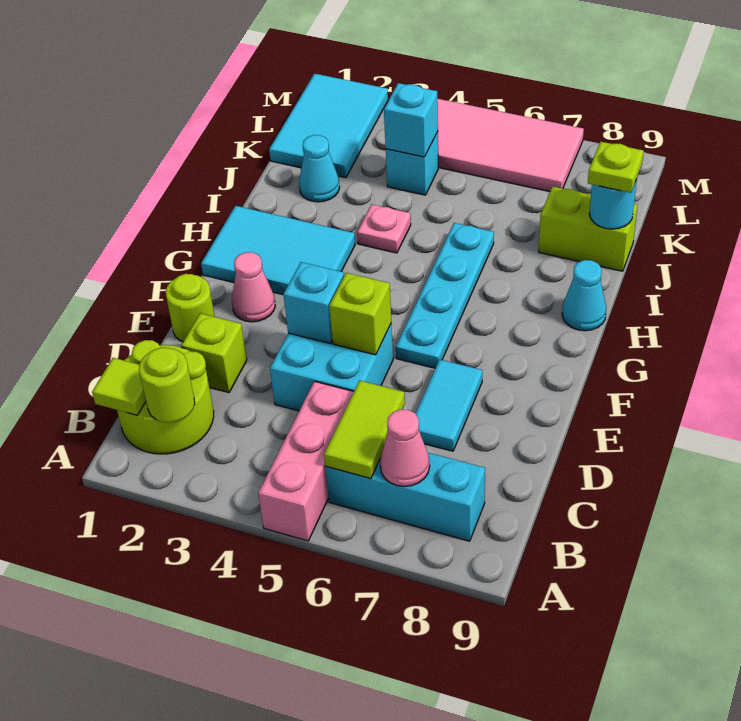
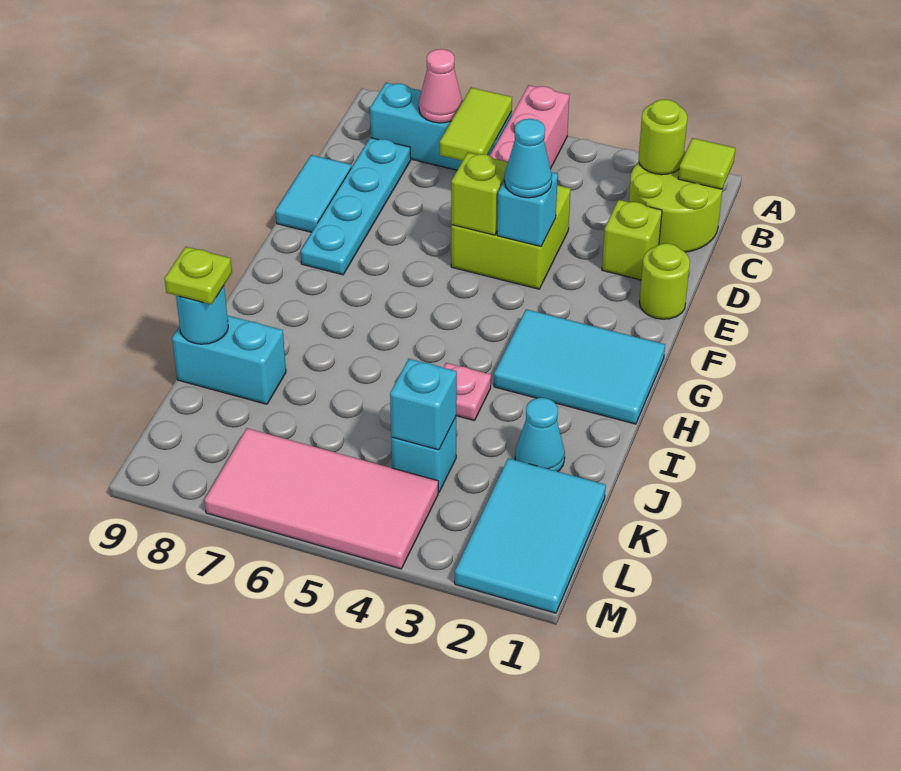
cyan brick D4:E5 level 1 -> lime brick D4:E5 level 1
cyan tile D7:E7 level 1 -> cyan tile D9:E9 level 1
pink cone F2 level 1 -> none
cyan plate F6:I6 level 1 -> cyan plate C8:F8 level 1
cyan cone H9 level 1 -> cyan cone E4 level 3
lime brick J8:J9 level 1 -> cyan brick J8:J9 level 1

